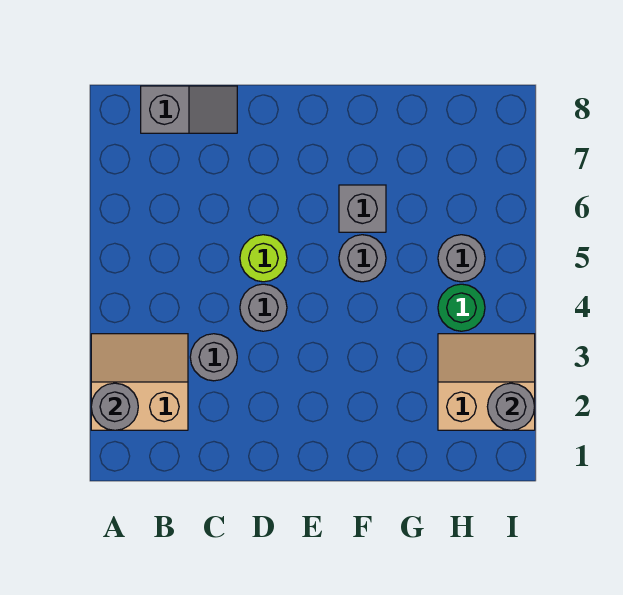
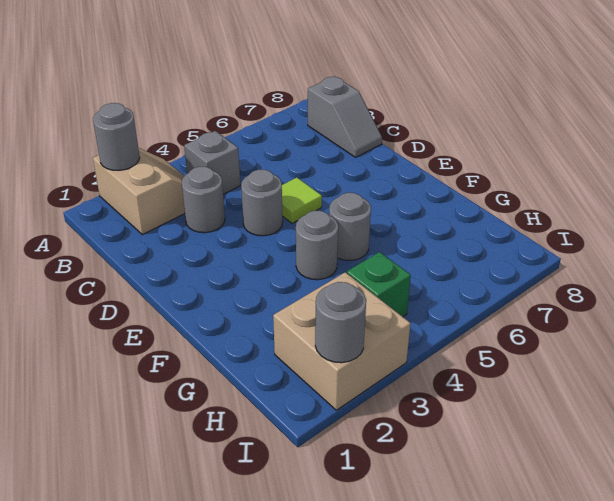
lime round brick D5 level 1 -> lime tile D5 level 1
grey brick F6 level 1 -> grey brick B4 level 1
tan slope H2:I3 level 1 top 2 -> tan brick H2:I3 level 1
green round brick H4 level 1 -> green brick H4 level 1
grey round brick H5 level 1 -> grey round brick F4 level 1

